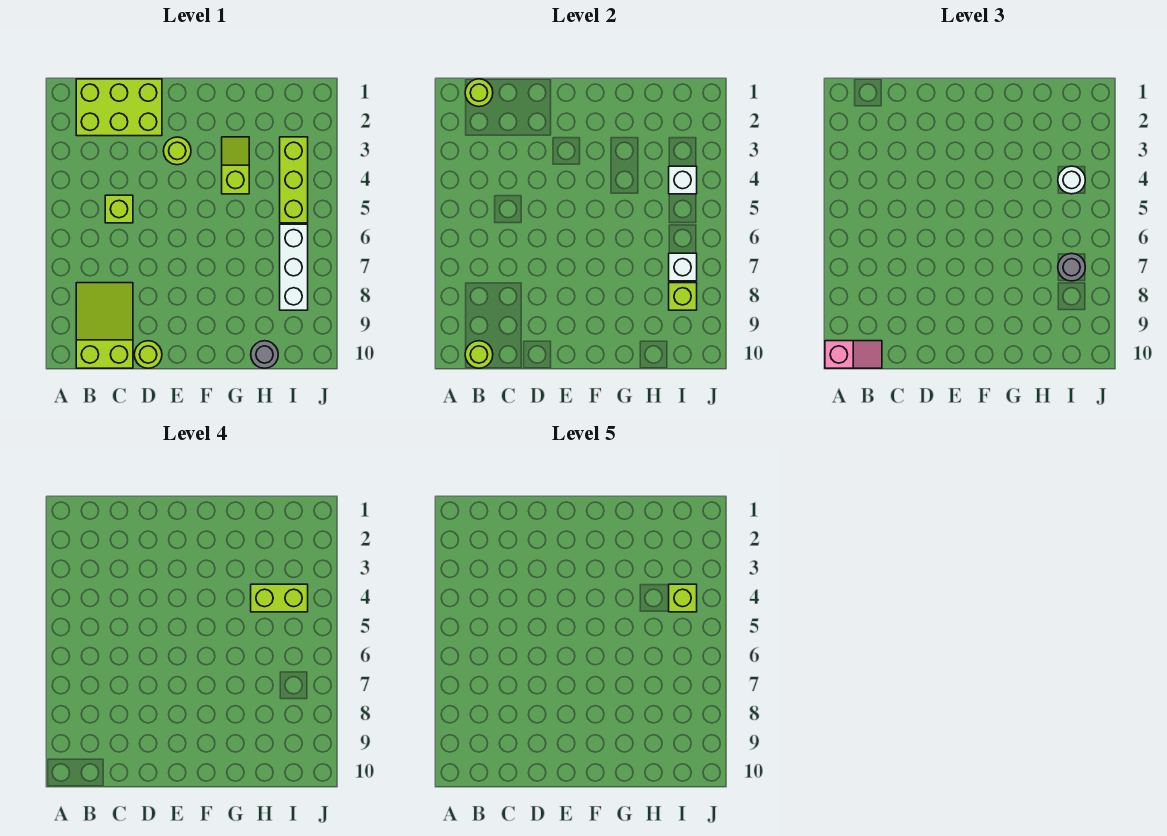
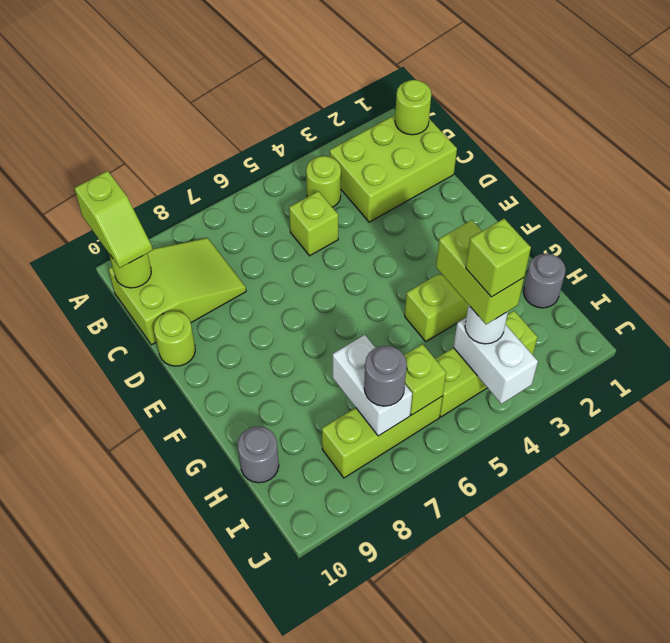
pink slope A10:B10 level 3 top A -> lime slope A10:B10 level 3 top A
lime brick B1:D2 level 1 -> lime brick B1:C3 level 1
lime round brick E3 level 1 -> lime round brick B4 level 1
none -> grey round brick H1 level 1
white brick I4 level 2 -> white brick I4:J4 level 2
white brick I6:I8 level 1 -> lime brick I6:I8 level 1
white brick I7 level 2 -> white brick H7:I7 level 2
lime brick I8 level 2 -> lime brick I6 level 2

